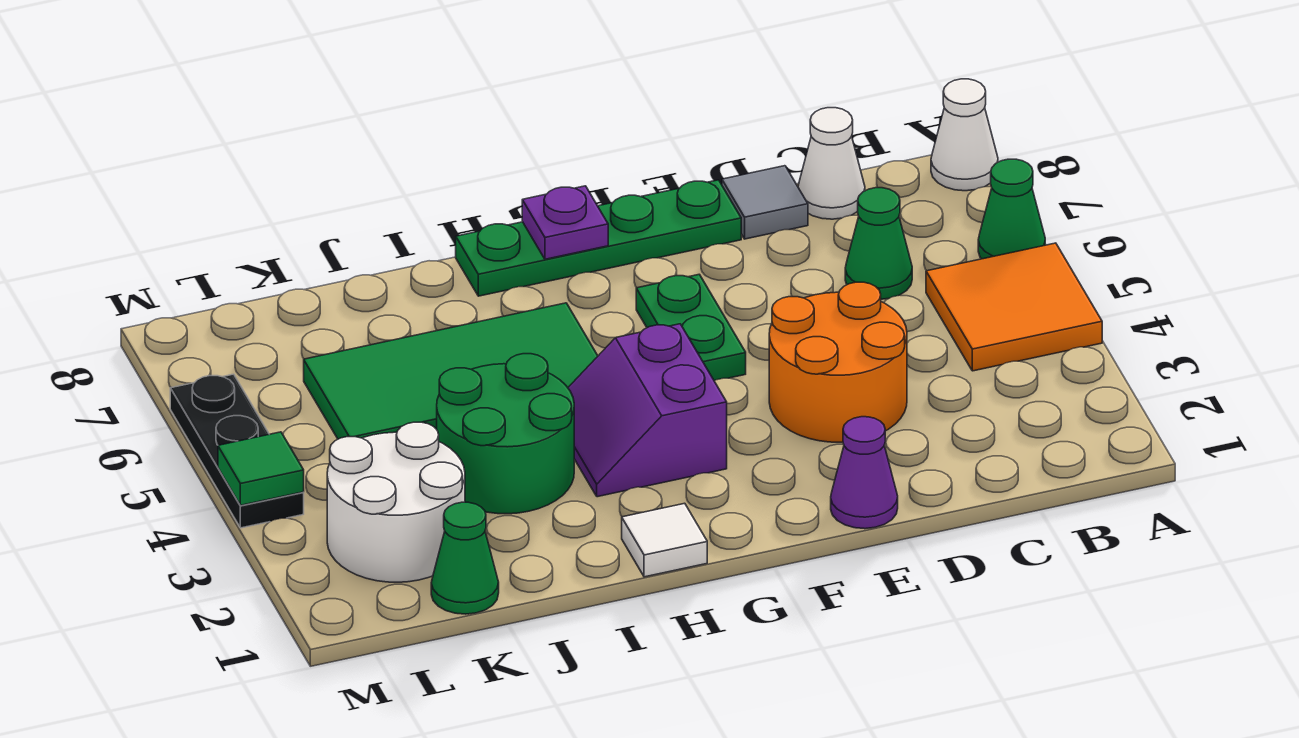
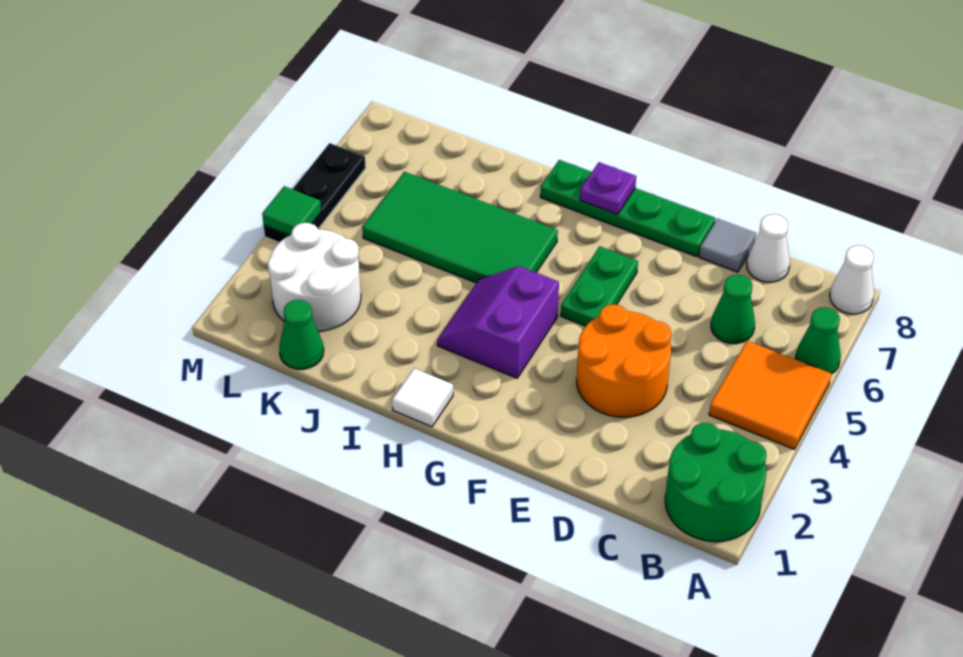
purple cone E1 level 1 -> none
green round brick I3:J4 level 1 -> green round brick A1:B2 level 1

